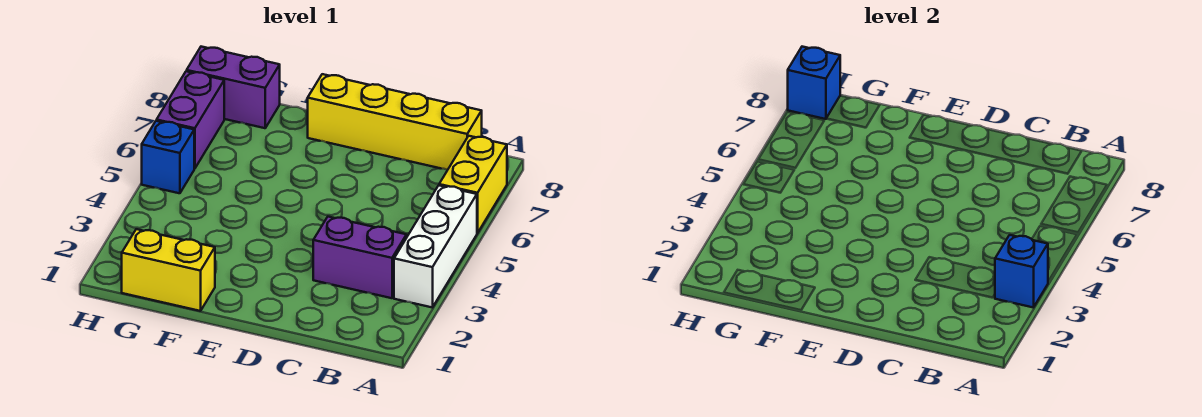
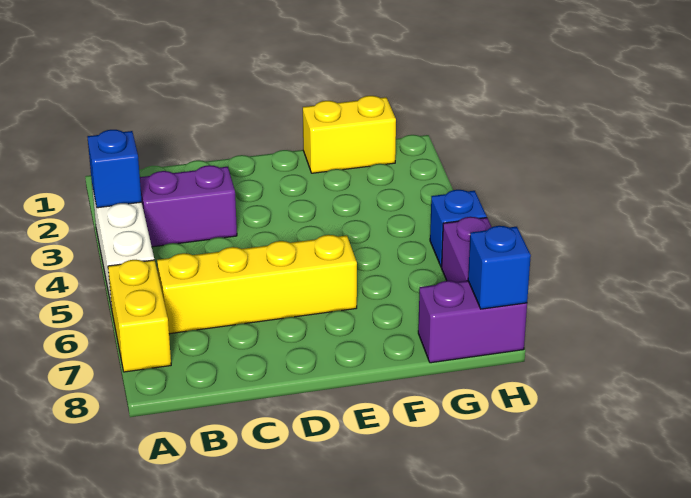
yellow brick B8:E8 level 1 -> yellow brick B6:E6 level 1

